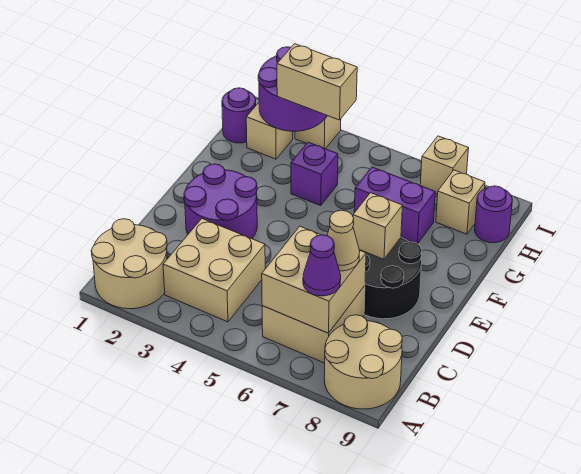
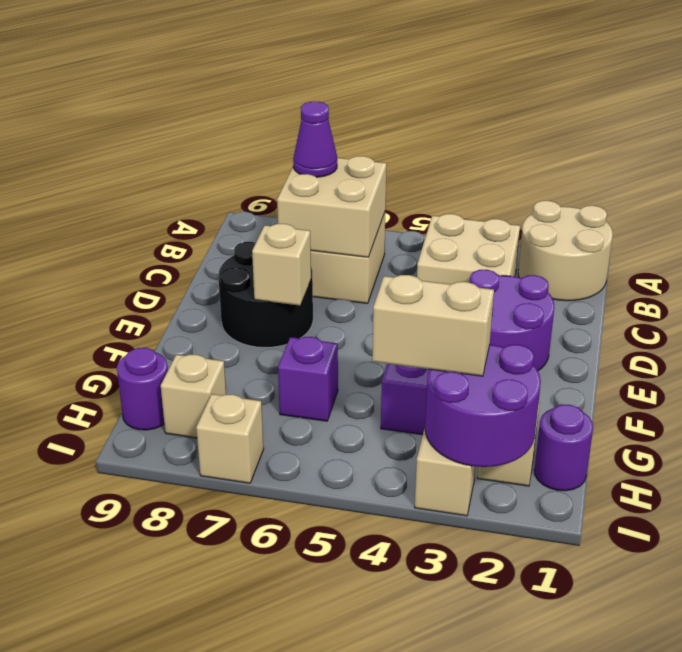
tan round brick A8:B9 level 1 -> none
tan cone C7 level 3 -> none
purple brick G6:G7 level 1 -> purple brick G6 level 1

